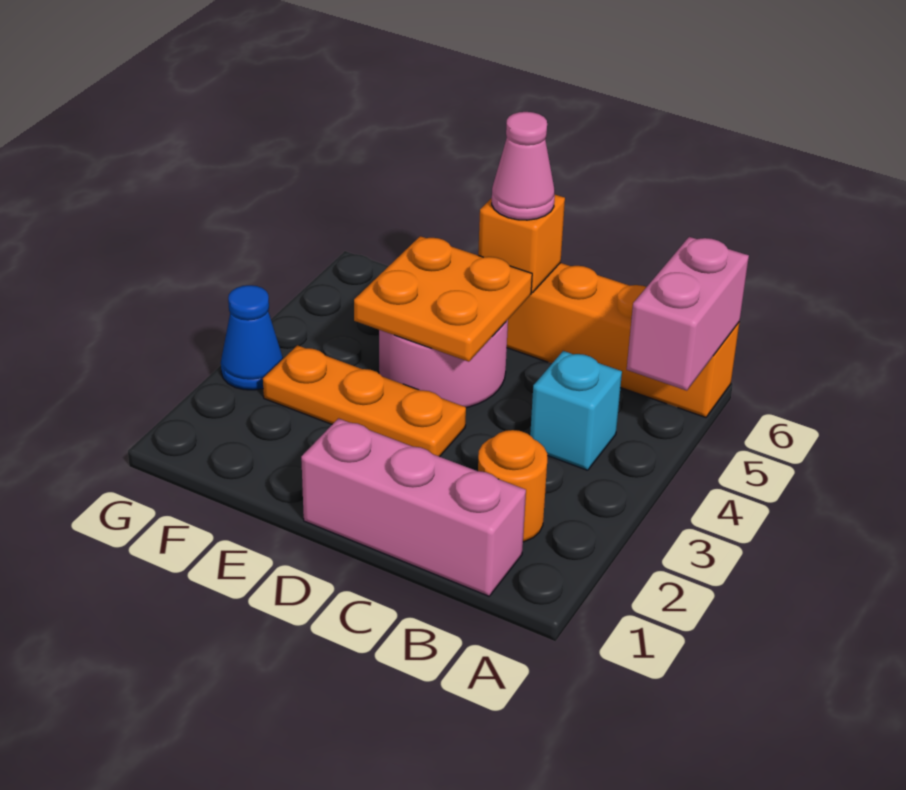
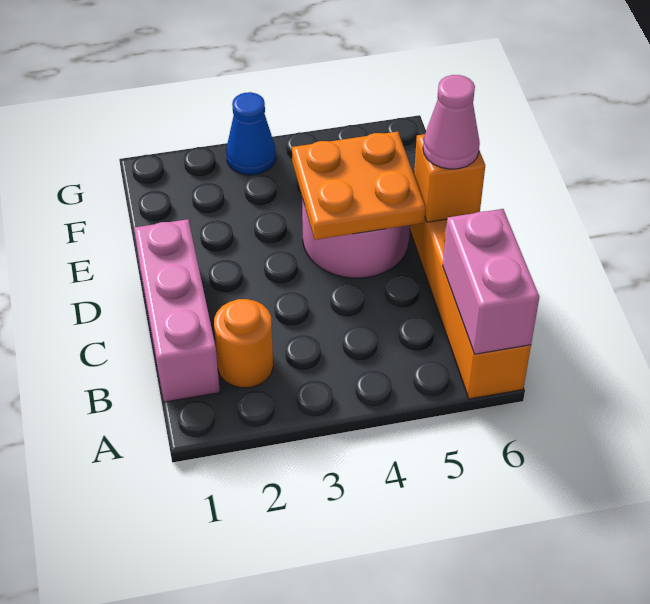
pink brick A5:A6 level 2 -> pink brick A6:B6 level 2
cyan brick B4 level 1 -> none
orange plate D3:F3 level 1 -> none

